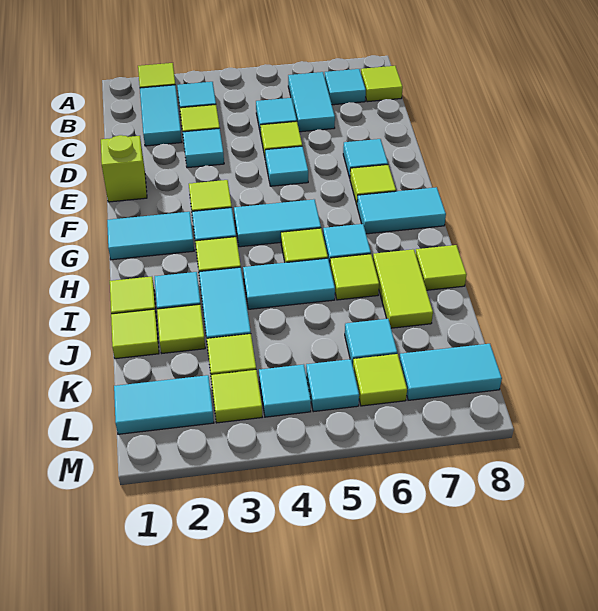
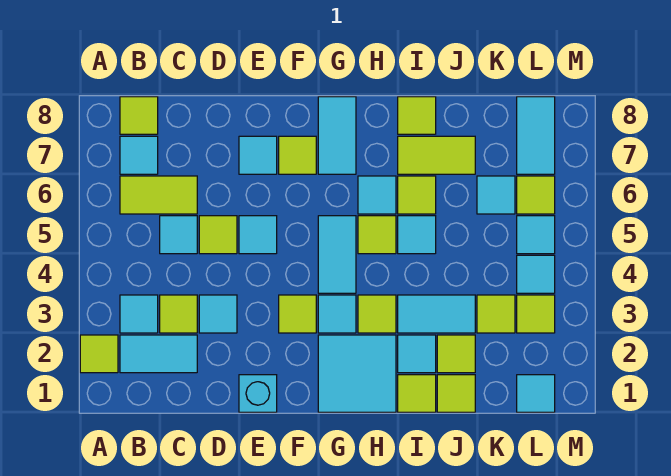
cyan tile B6:C6 level 1 -> lime tile B6:C6 level 1
lime brick E1 level 1 -> cyan brick E1 level 1
cyan tile G1:G2 level 1 -> cyan tile G1:H2 level 1
cyan tile I4:I5 level 1 -> cyan tile I5 level 1
cyan tile L1:L2 level 1 -> cyan tile L1 level 1

